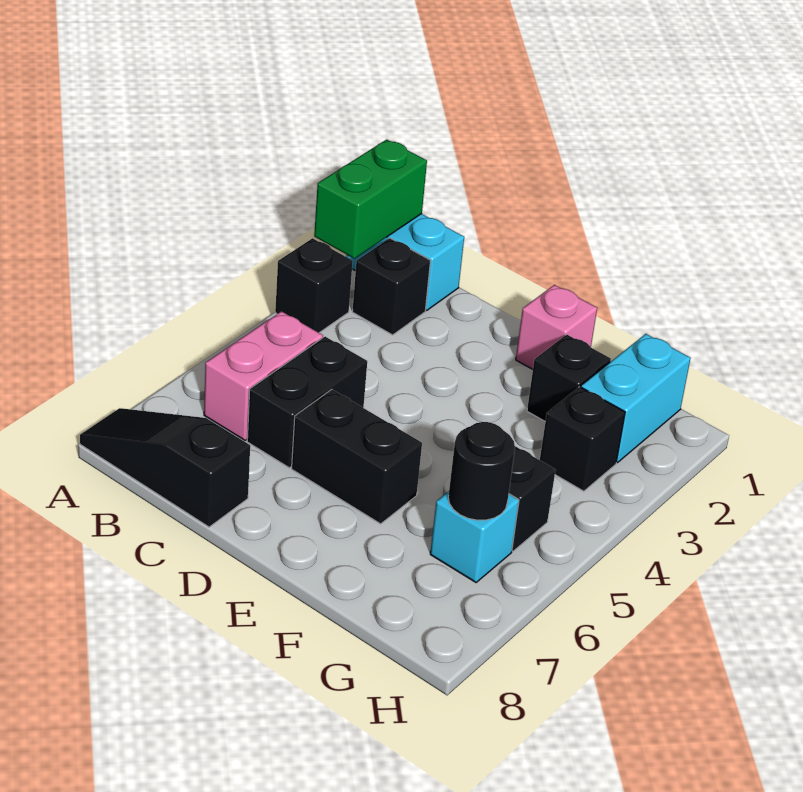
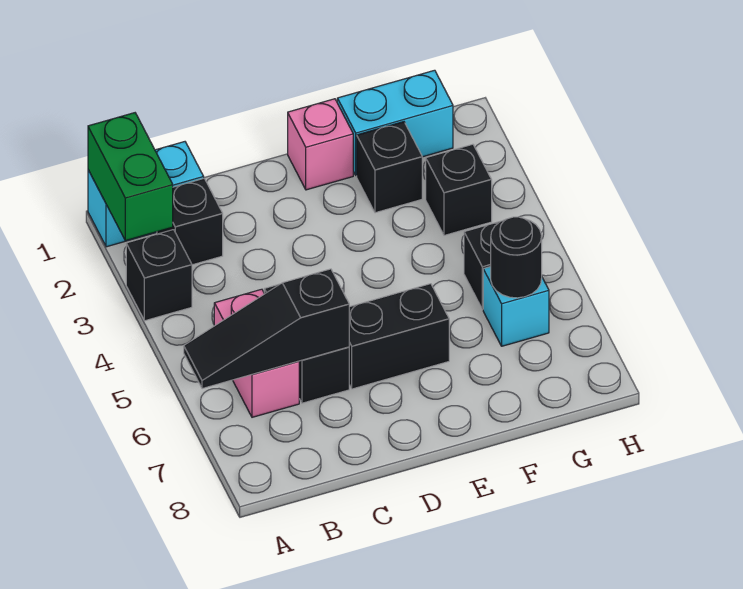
black slope A8:C8 level 1 top C -> black slope A6:C6 level 2 top C
cyan brick G1:G2 level 1 -> cyan brick F1:G1 level 1

